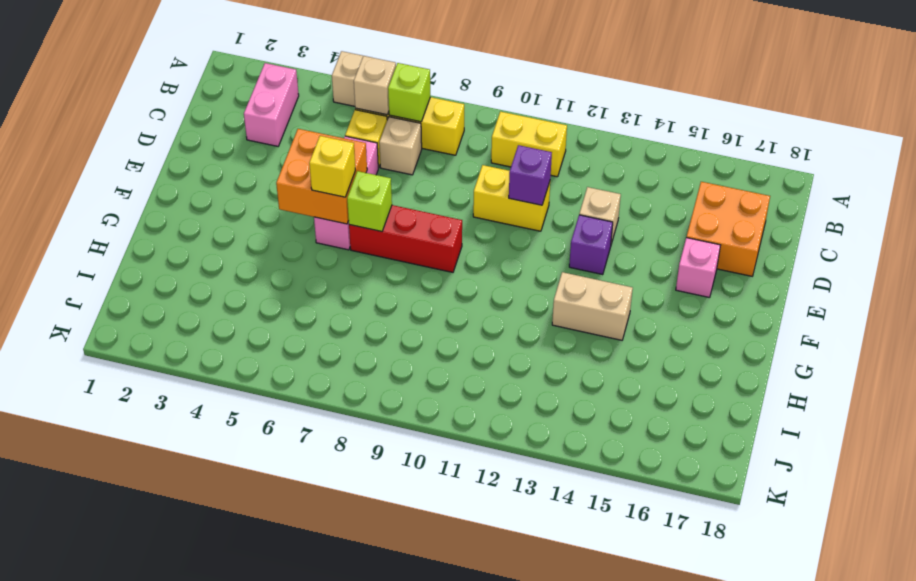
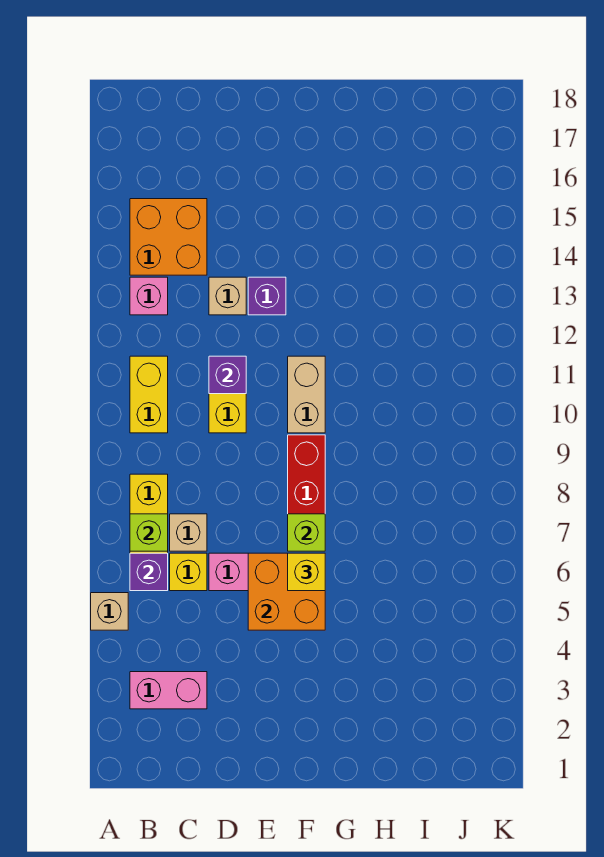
tan brick B6 level 2 -> purple brick B6 level 2
orange brick C16:D17 level 1 -> orange brick B14:C15 level 1
pink brick E16 level 1 -> pink brick B13 level 1
tan brick G13:G14 level 1 -> tan brick F10:F11 level 1

